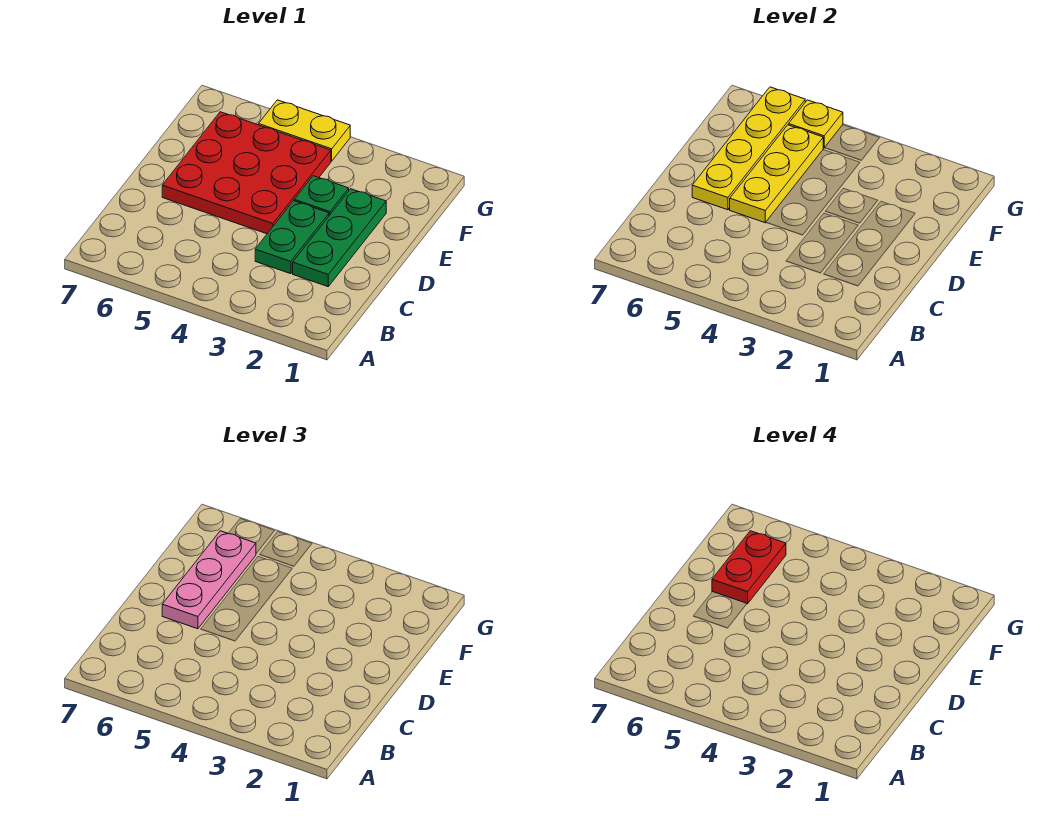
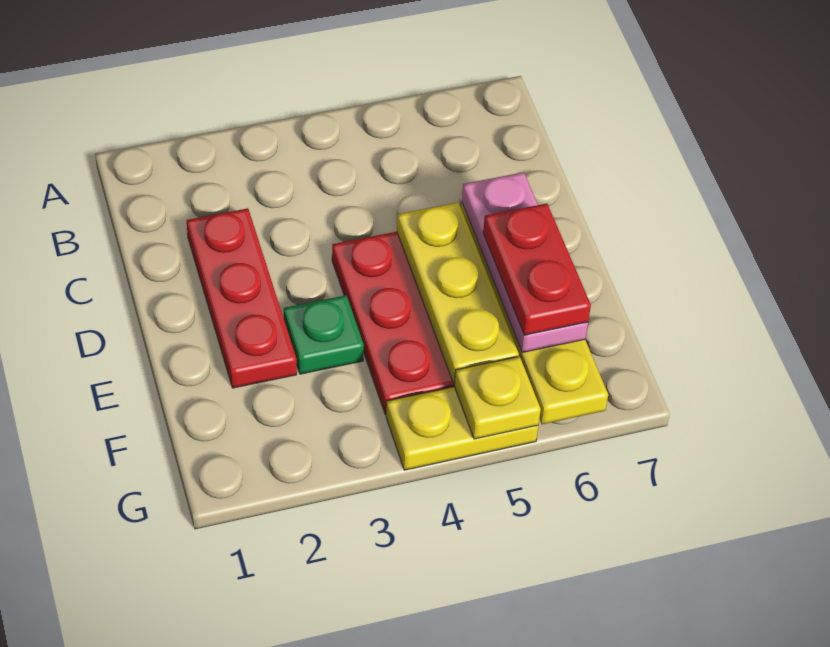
green plate C2:E2 level 1 -> red plate C2:E2 level 1
green plate C3:D3 level 1 -> none

